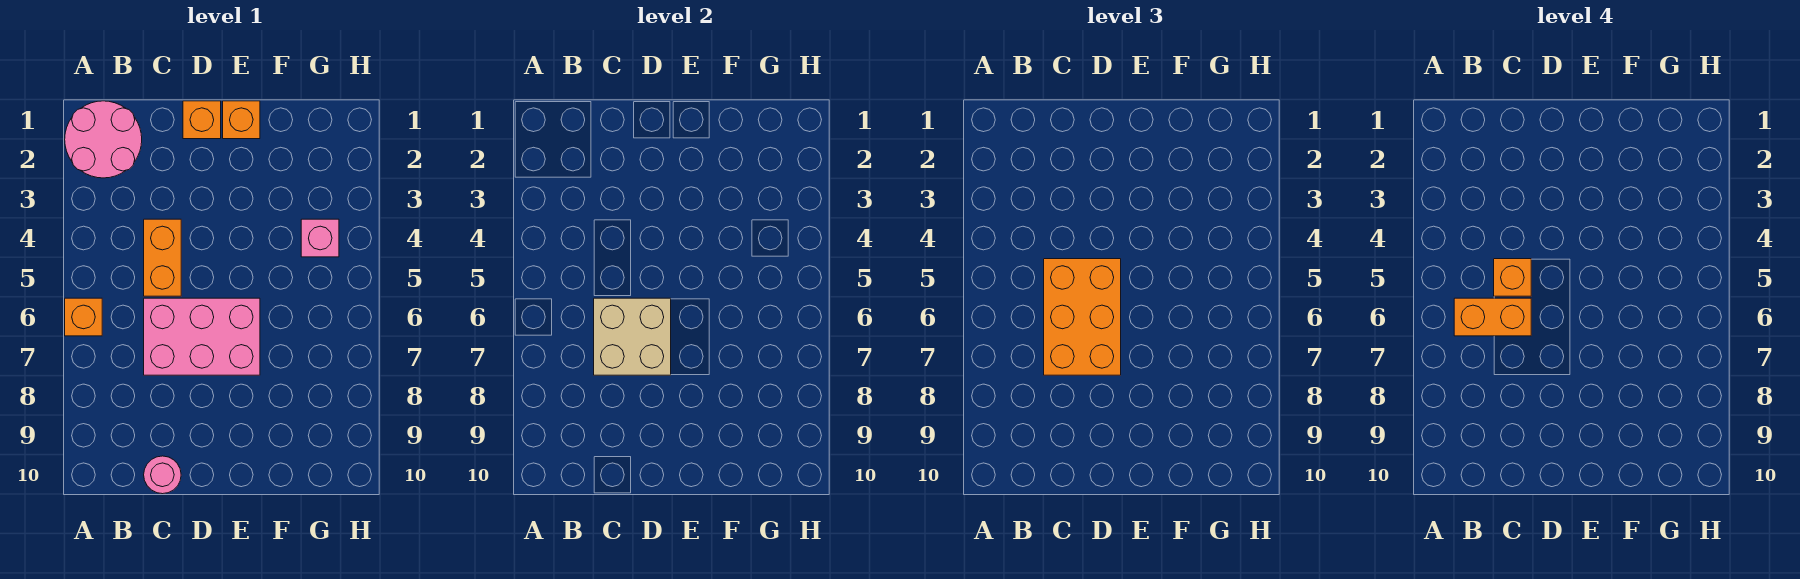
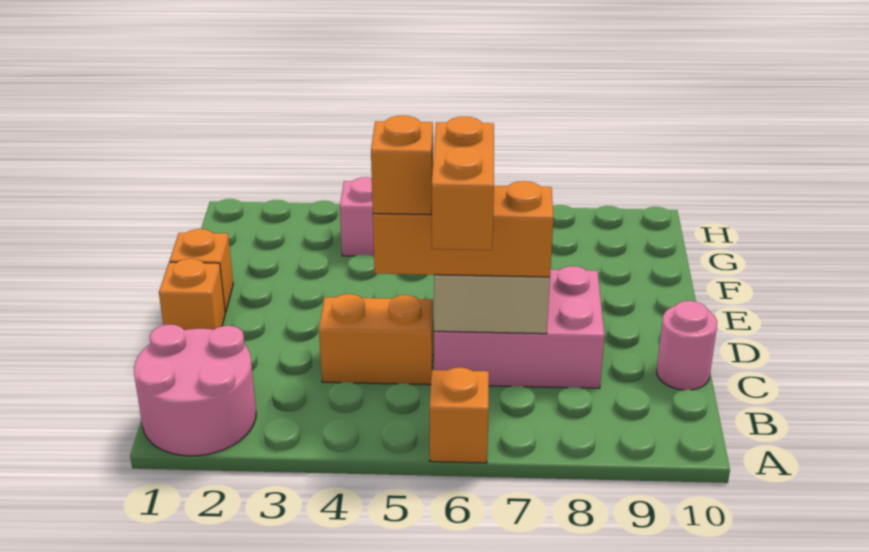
orange brick C5:D7 level 3 -> orange brick C5:C7 level 3
pink brick C6:E7 level 1 -> pink brick C6:D8 level 1

